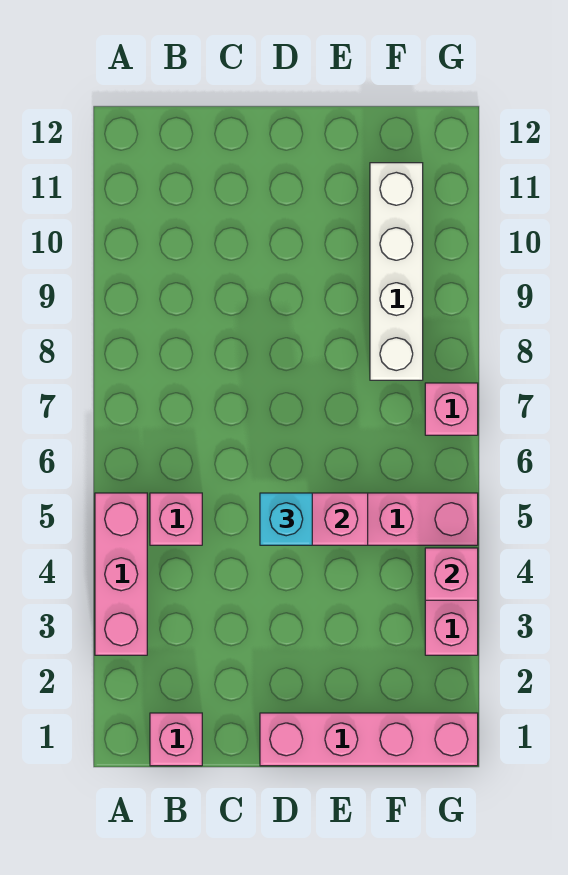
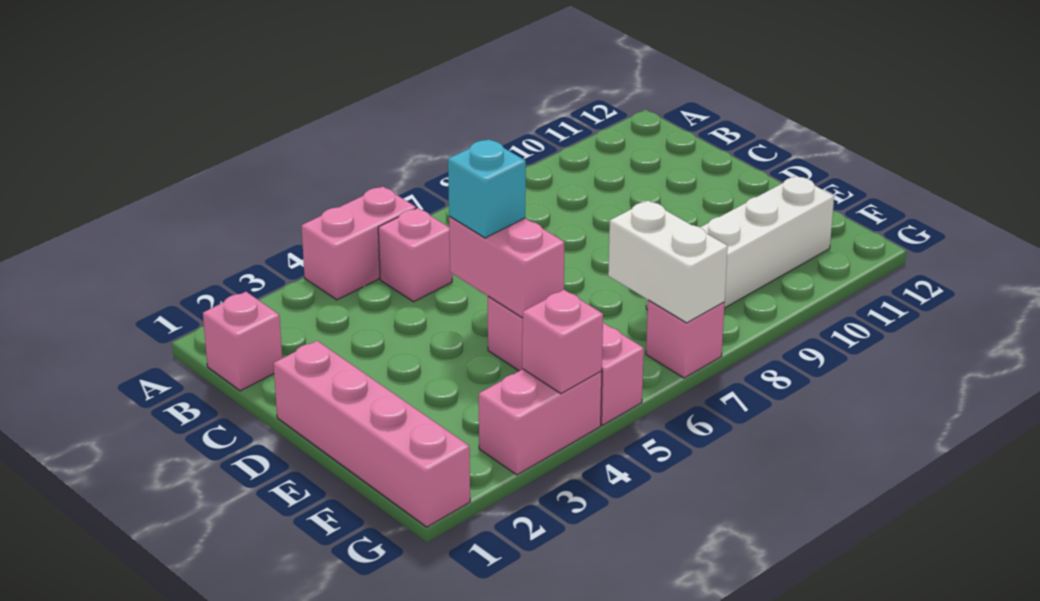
pink brick A3:A5 level 1 -> pink brick A4:A5 level 1
none -> white brick F7:G7 level 2

